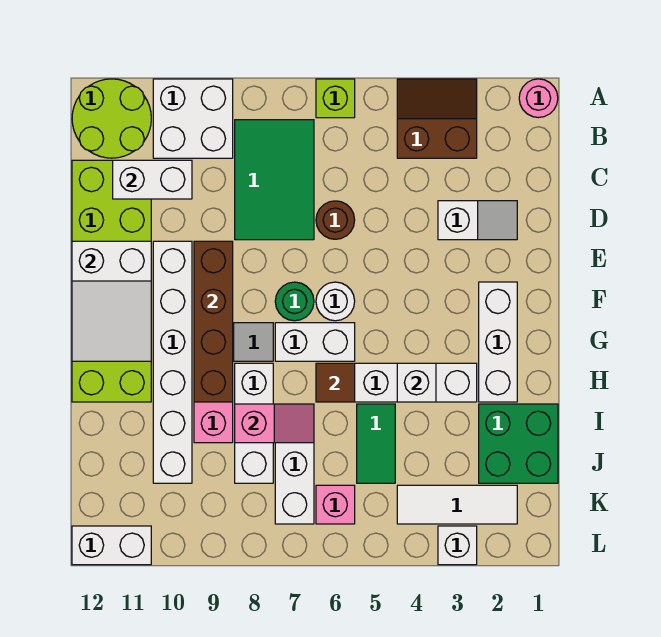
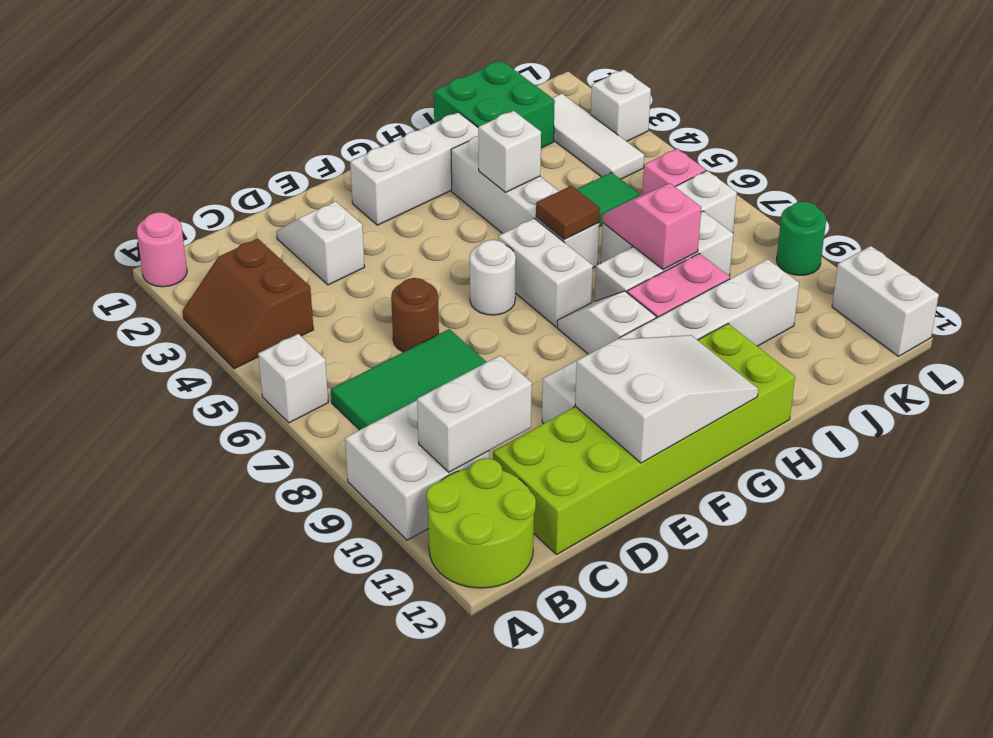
lime brick A6 level 1 -> white brick A6 level 1
white brick C10:C11 level 2 -> white brick B10:C10 level 2
brown brick E9:H9 level 2 -> none
green round brick F7 level 1 -> green round brick L9 level 1

